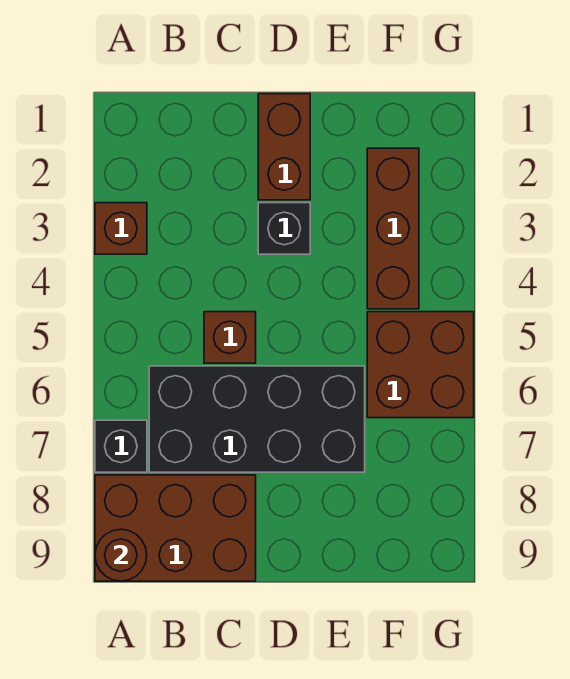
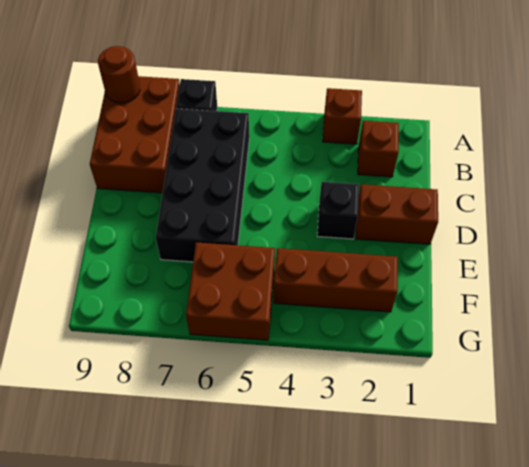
brown brick C5 level 1 -> brown brick B2 level 1

